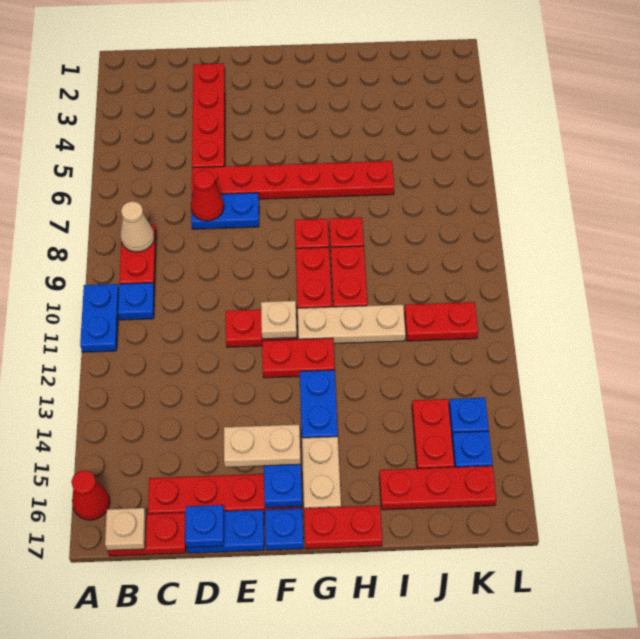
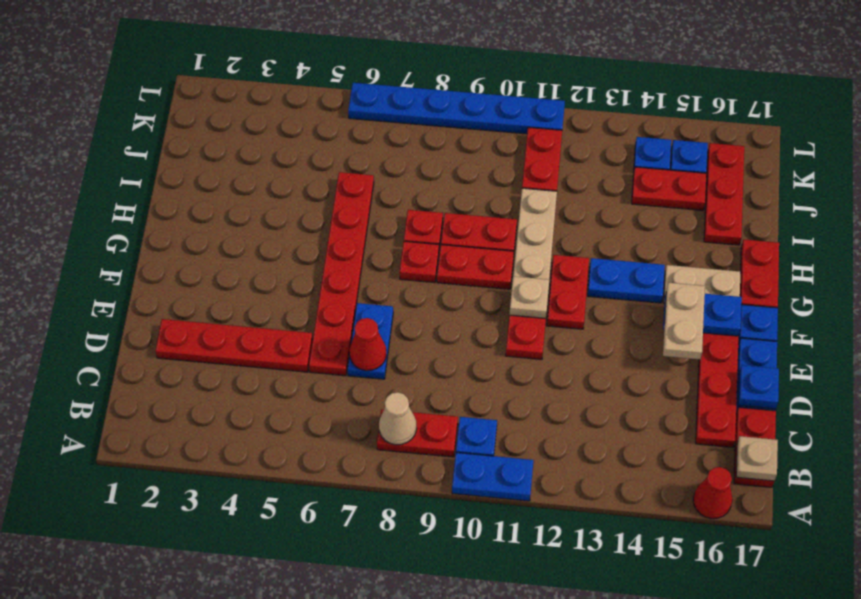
none -> blue plate L6:L11 level 1

